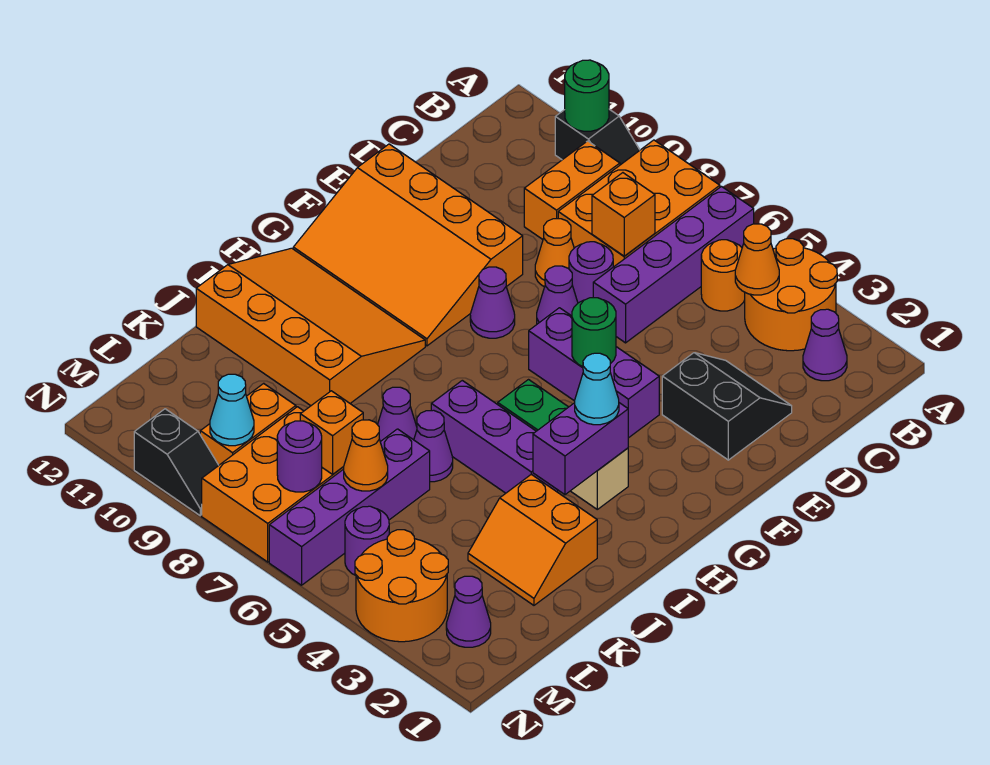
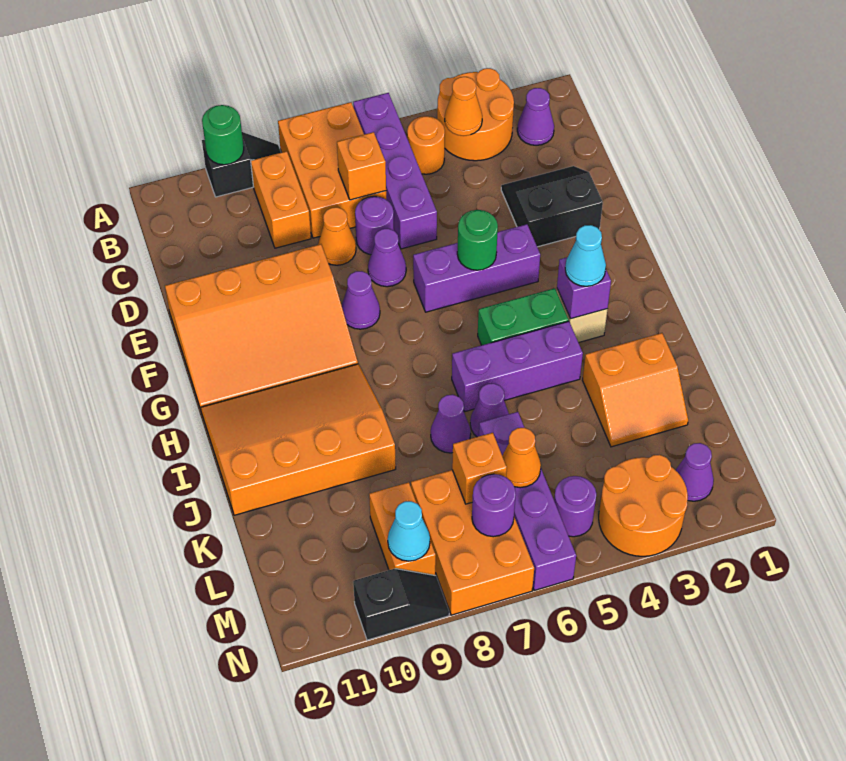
purple brick H3:I3 level 2 -> purple brick H3 level 2

